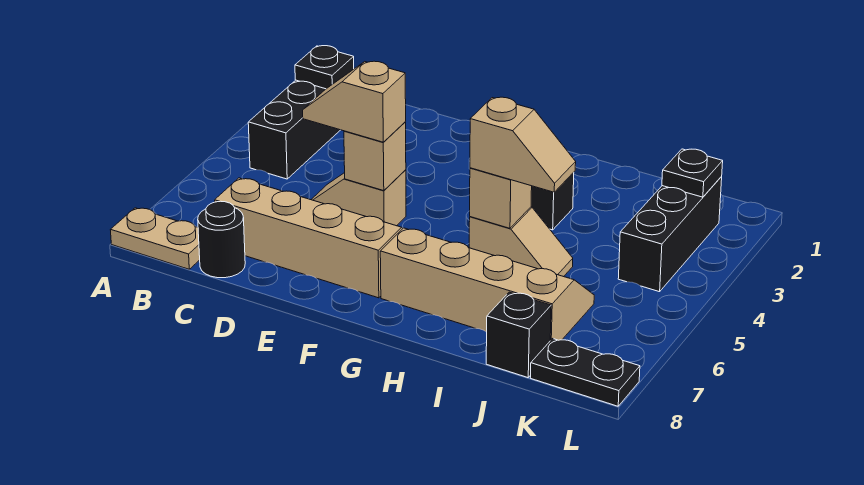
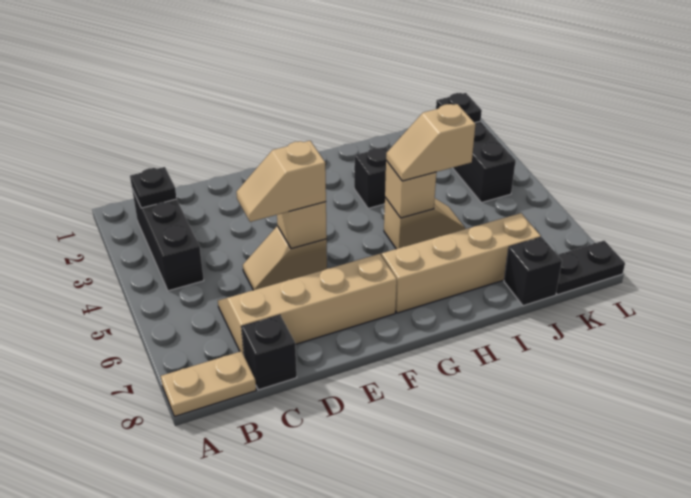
black round brick C8 level 1 -> black brick C8 level 1
tan slope H5:I5 level 3 top H -> tan slope H5:I5 level 3 top I

